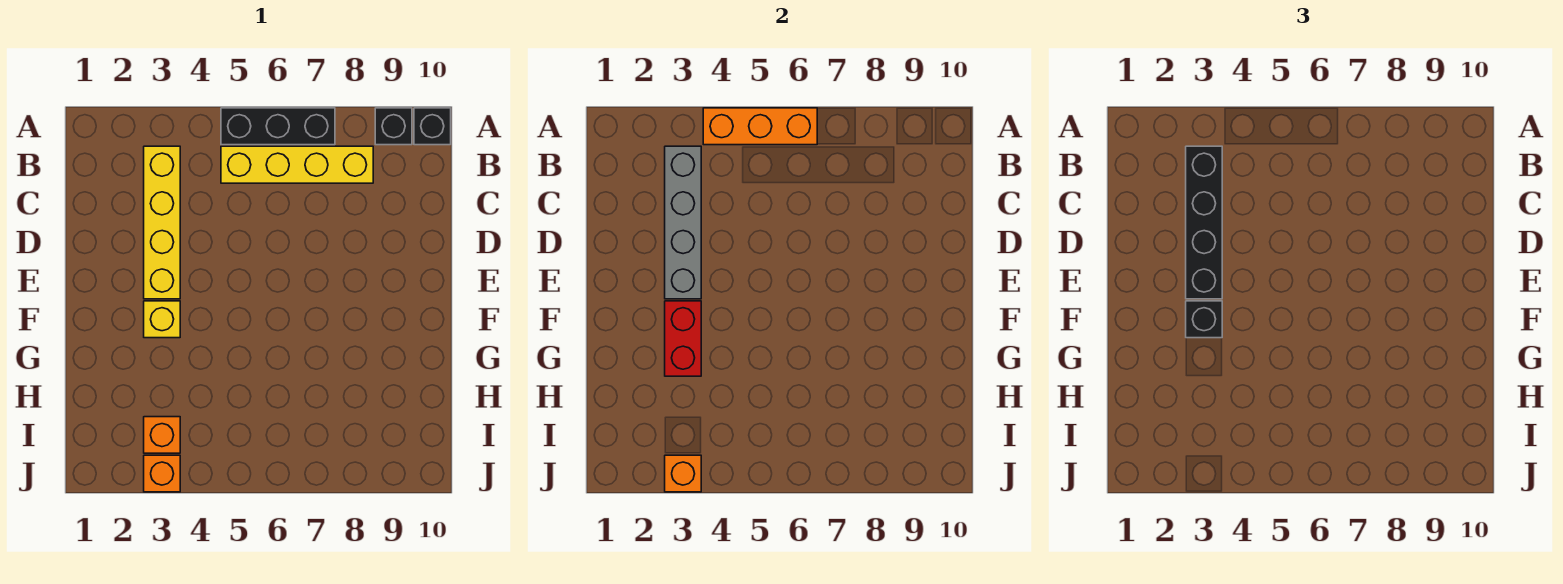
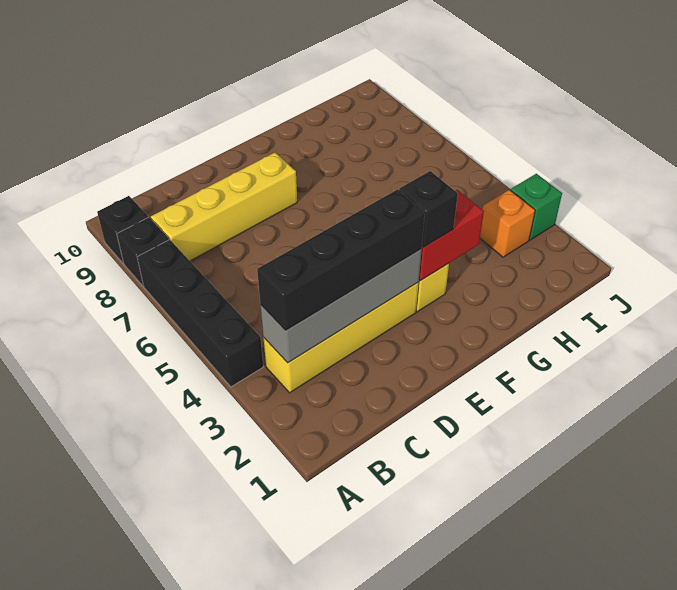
orange brick A4:A6 level 2 -> none
black brick A5:A7 level 1 -> black brick A4:A7 level 1
black brick A10 level 1 -> black brick A8 level 1
yellow brick B5:B8 level 1 -> yellow brick B8:E8 level 1
orange brick J3 level 1 -> green brick J3 level 1
orange brick J3 level 2 -> none

